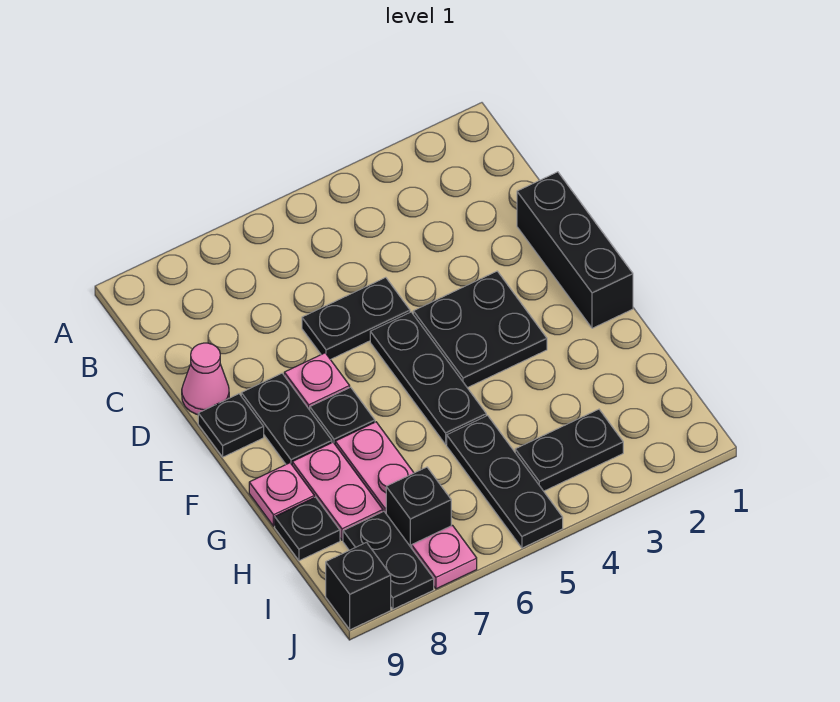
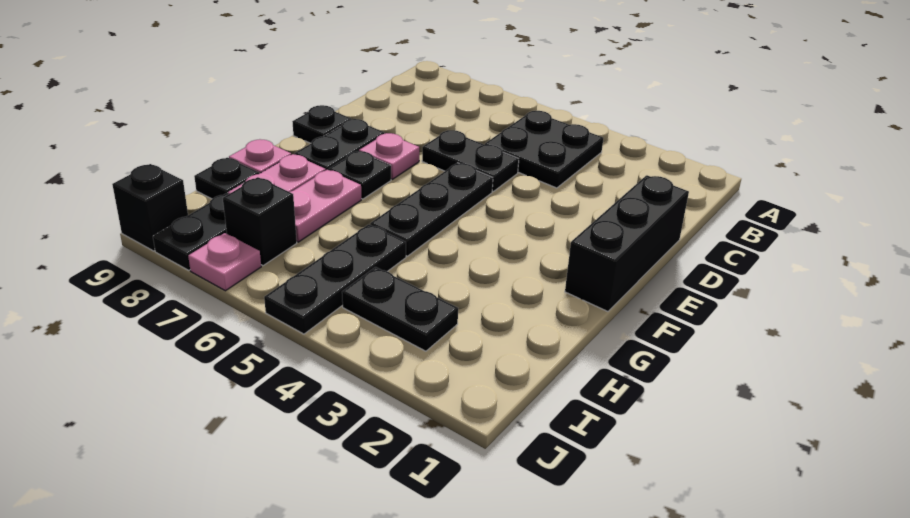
pink cone D9 level 1 -> none
black plate E3:F4 level 1 -> black plate B4:C5 level 1

